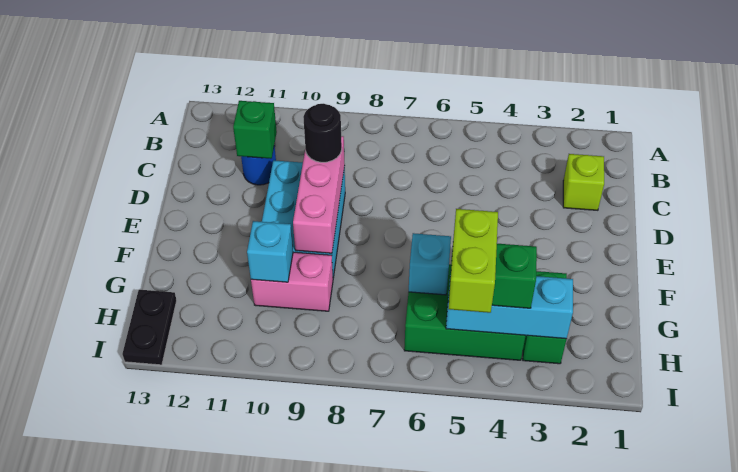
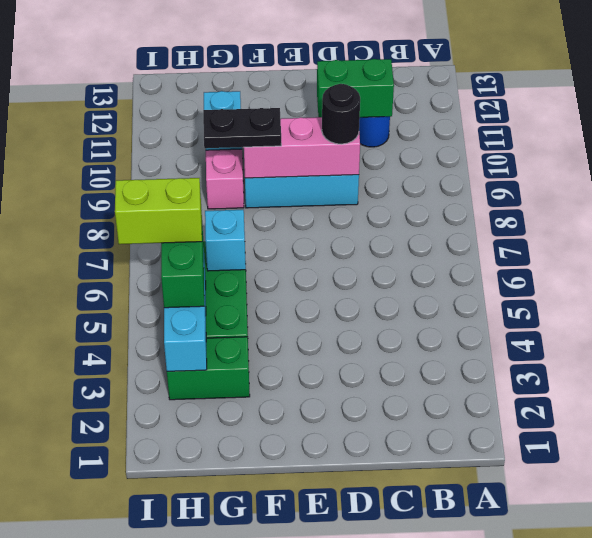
lime brick C2 level 1 -> none
green brick C11 level 2 -> green brick C11:D11 level 2
black plate H13:I13 level 1 -> black plate F9:G9 level 3

